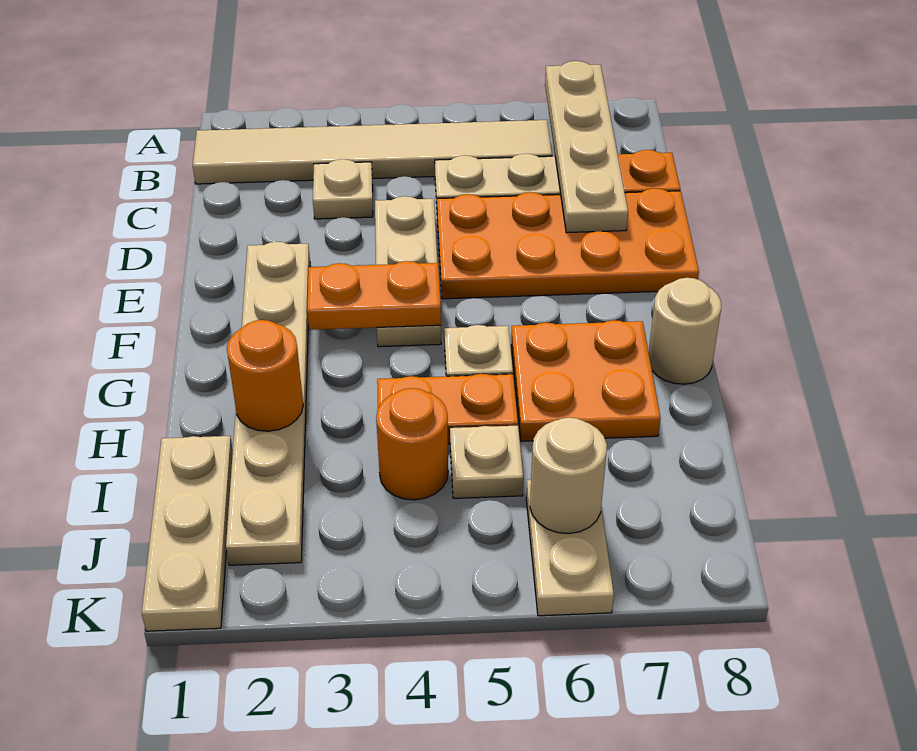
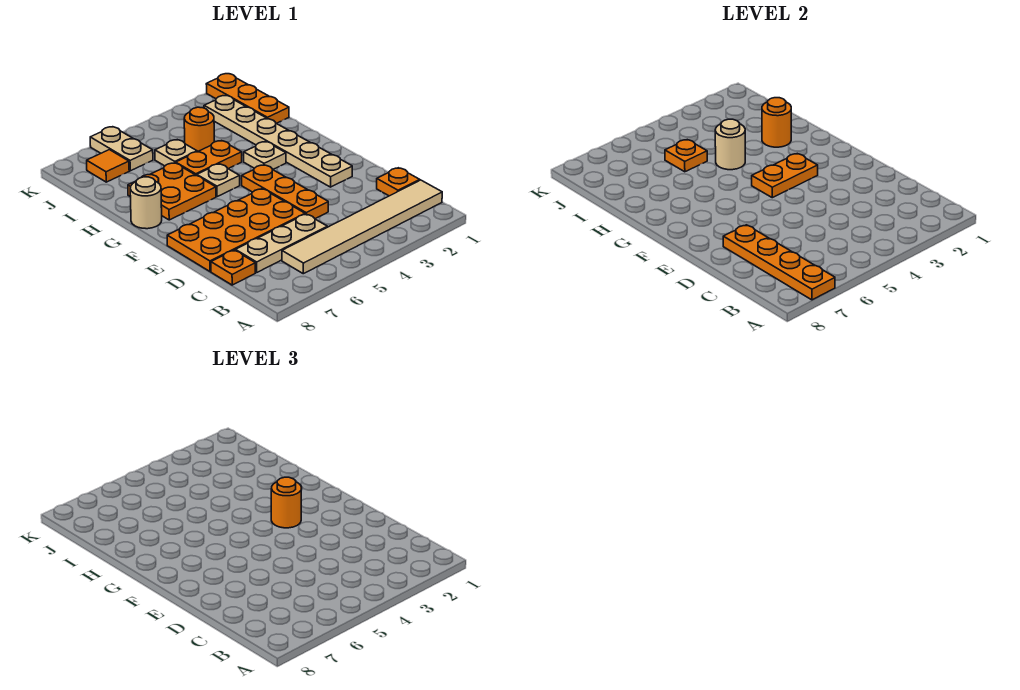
tan plate A7:D7 level 2 -> orange plate A7:D7 level 2
none -> orange plate C1 level 1
tan plate C3 level 1 -> tan plate G3 level 1
tan plate D4:F4 level 1 -> orange plate D4:F4 level 1
none -> orange round brick F3 level 3
tan plate I1:K1 level 1 -> orange plate I1:K1 level 1
none -> orange plate I5 level 2
tan round brick J6 level 2 -> tan round brick H4 level 2
none -> orange tile J7 level 1

